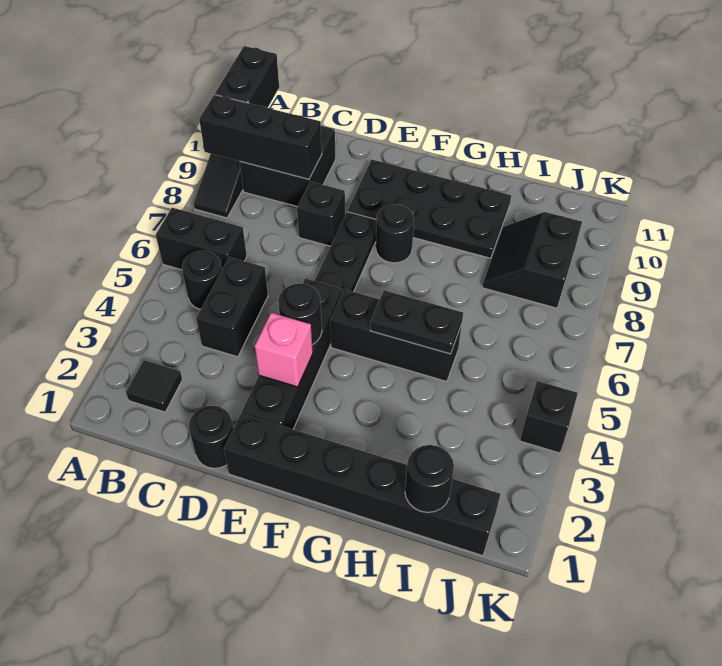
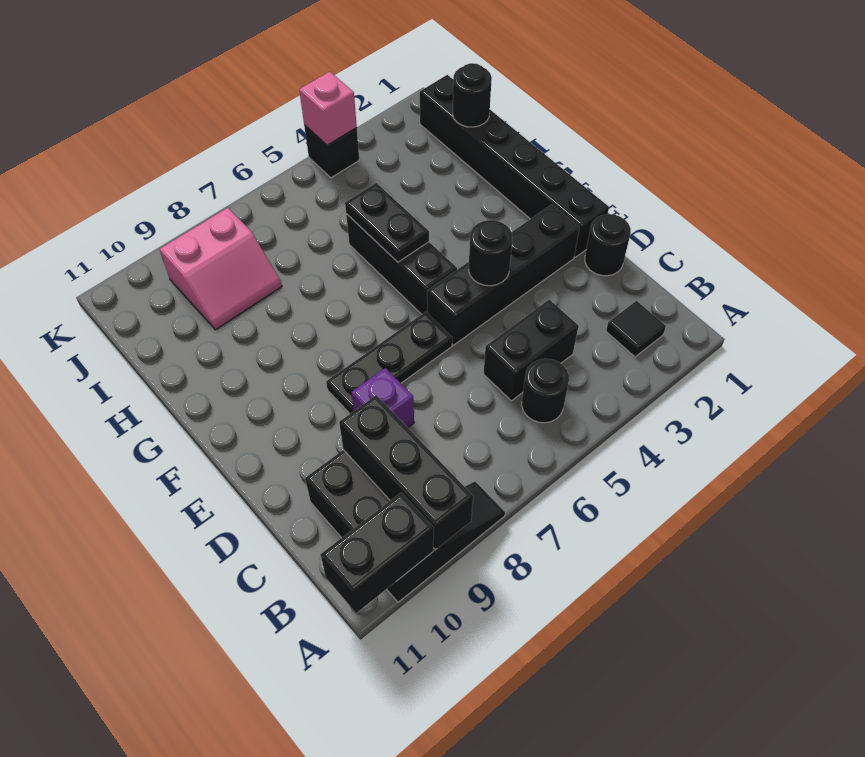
black brick A6:B6 level 1 -> none
black brick D8 level 1 -> purple brick D8 level 1
pink brick E3 level 2 -> pink brick K4 level 2
black plate E9:H10 level 1 -> none
black round brick F8 level 1 -> none
black slope I8:J9 level 1 top J -> pink slope I8:J9 level 1 top J

